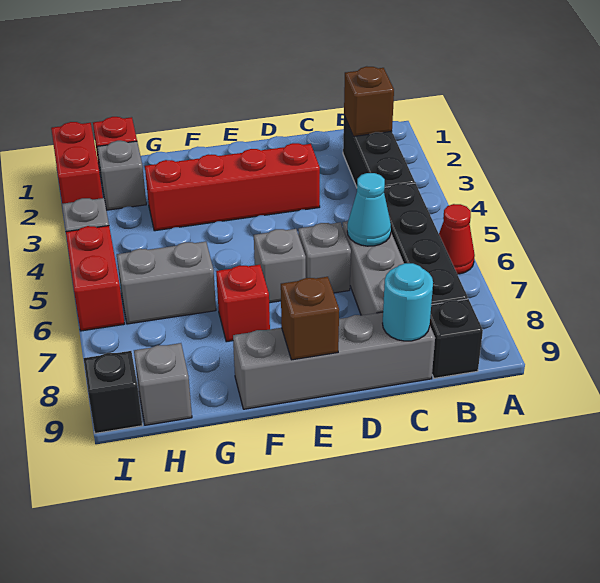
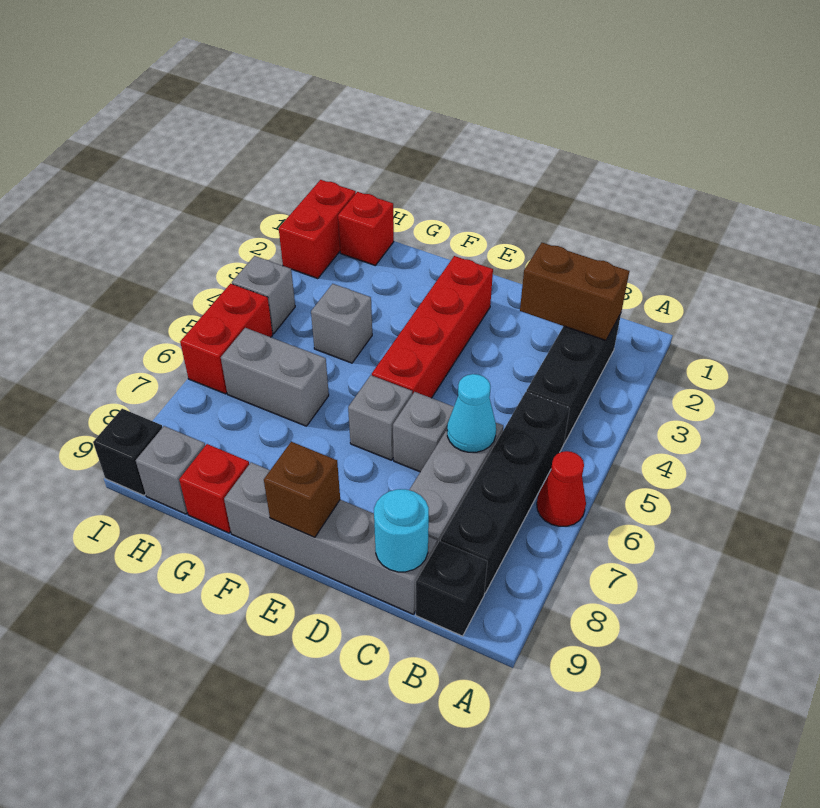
brown brick B2 level 2 -> brown brick B2:C2 level 2
red brick D3:G3 level 1 -> red brick E2:E5 level 1
red brick F7 level 1 -> red brick G9 level 1
grey brick H2 level 1 -> grey brick G4 level 1

